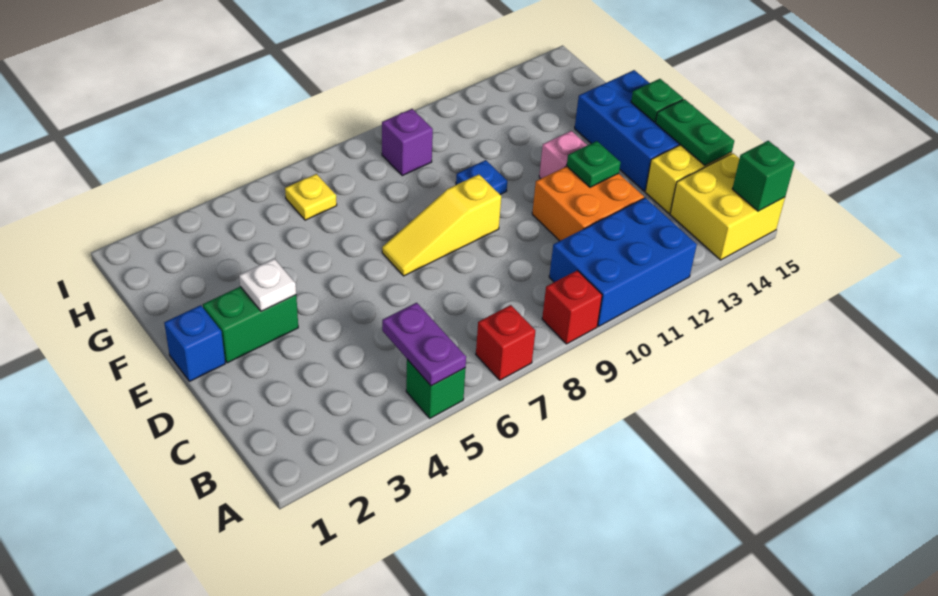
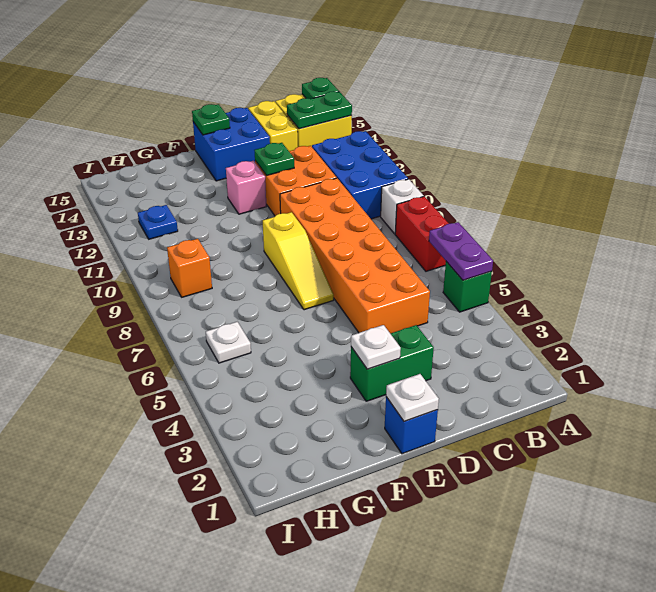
purple plate A5:B5 level 2 -> purple plate A5:A6 level 2
red brick A7 level 1 -> red brick A7:A8 level 1
red brick A9 level 1 -> white brick A9 level 1
green brick A15 level 2 -> green plate A15 level 2
none -> orange brick C5:D10 level 1
green plate C15:D15 level 2 -> green plate A14:B14 level 2
blue brick D14:F15 level 1 -> blue brick D14:E15 level 1
none -> white plate E1 level 2
green brick E2:E3 level 1 -> green brick D3:E3 level 1
blue plate F10 level 1 -> blue plate H12 level 1
yellow plate H6 level 1 -> white plate H6 level 1
purple brick H9 level 1 -> orange brick H9 level 1

